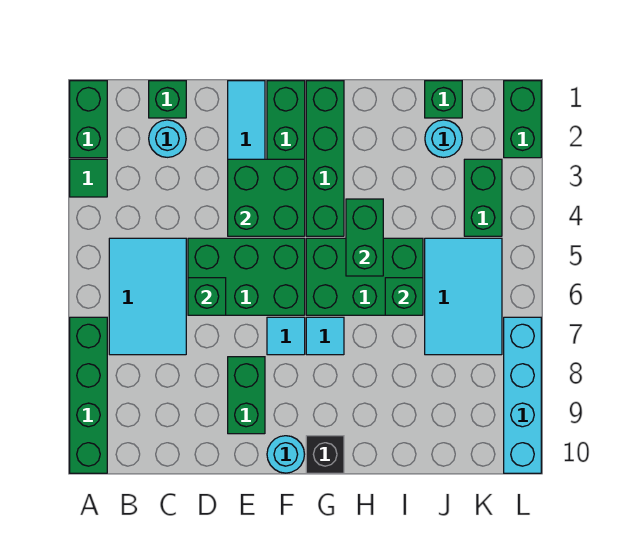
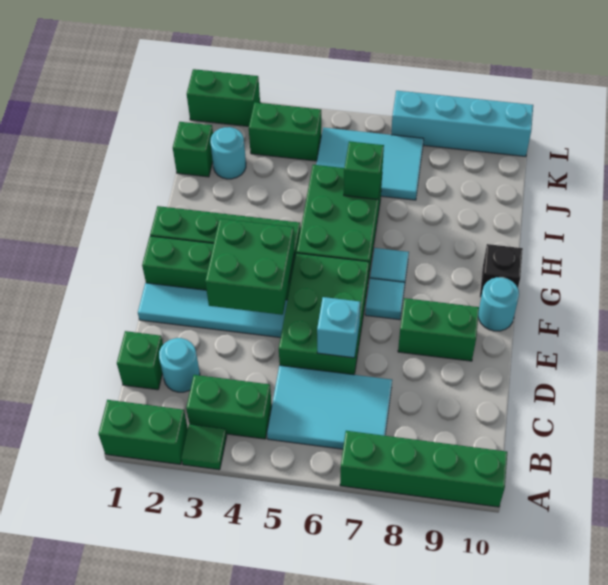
green brick D6 level 2 -> cyan brick D6 level 2
green brick H4:H5 level 2 -> green brick B3:B4 level 1

